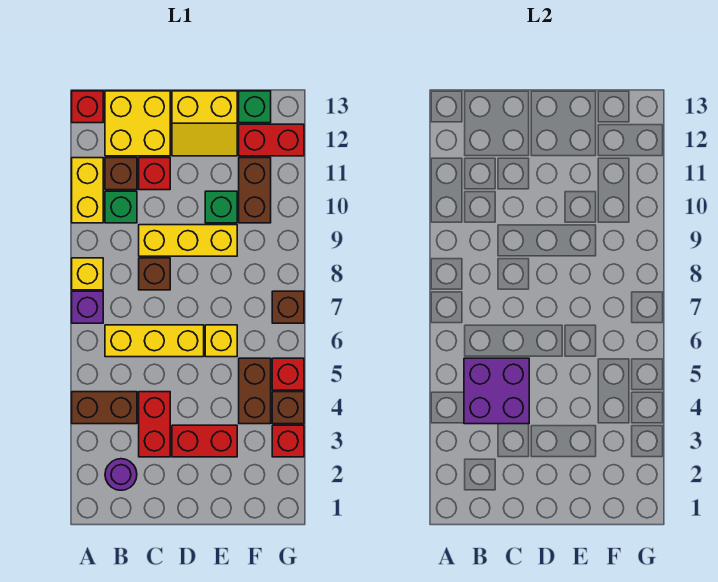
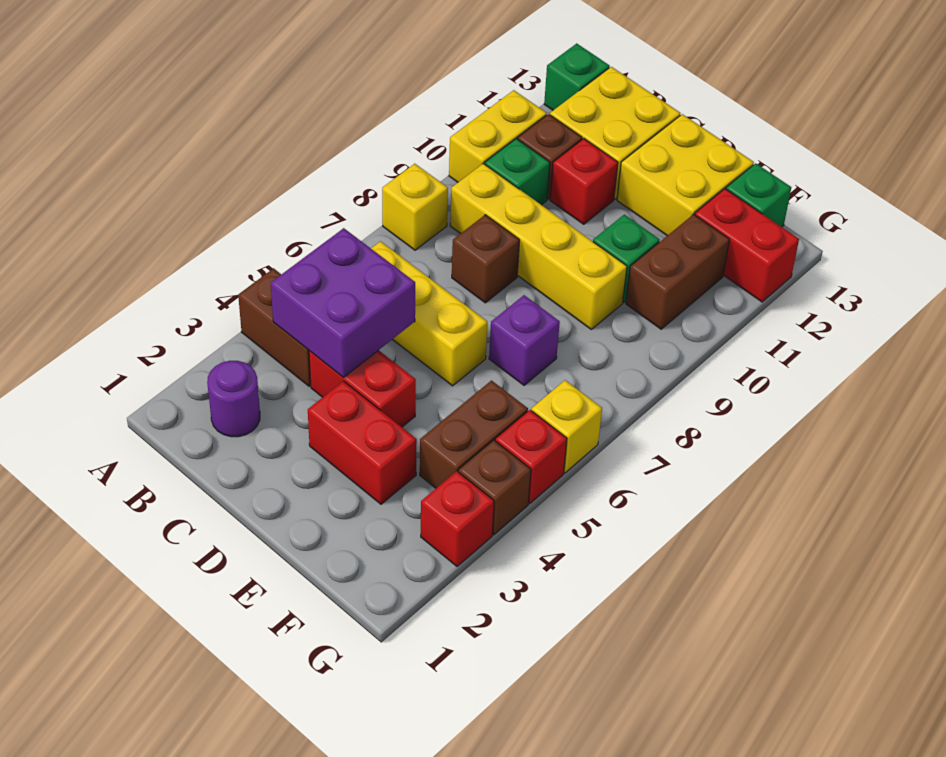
purple brick A7 level 1 -> purple brick E7 level 1
red brick A13 level 1 -> green brick A13 level 1
red brick C3:C4 level 1 -> red brick C4:D4 level 1
yellow brick C9:E9 level 1 -> yellow brick B9:E9 level 1
yellow slope D12:E13 level 1 top 13 -> yellow brick D12:E13 level 1
yellow brick E6 level 1 -> yellow brick G6 level 1
brown brick G7 level 1 -> none

